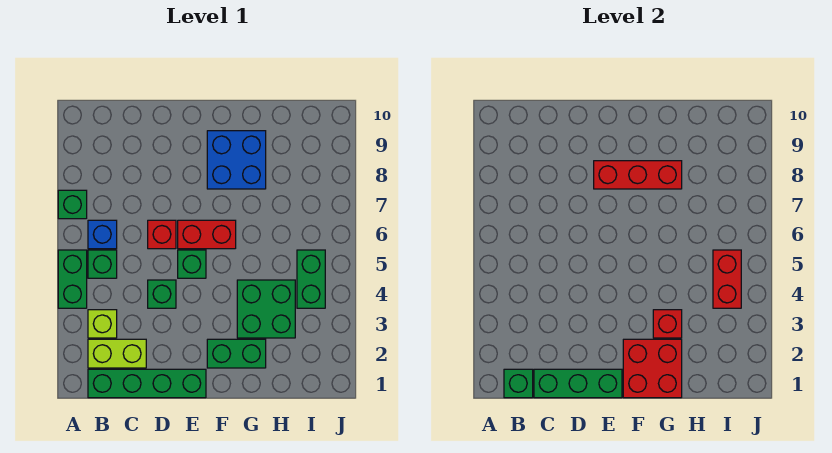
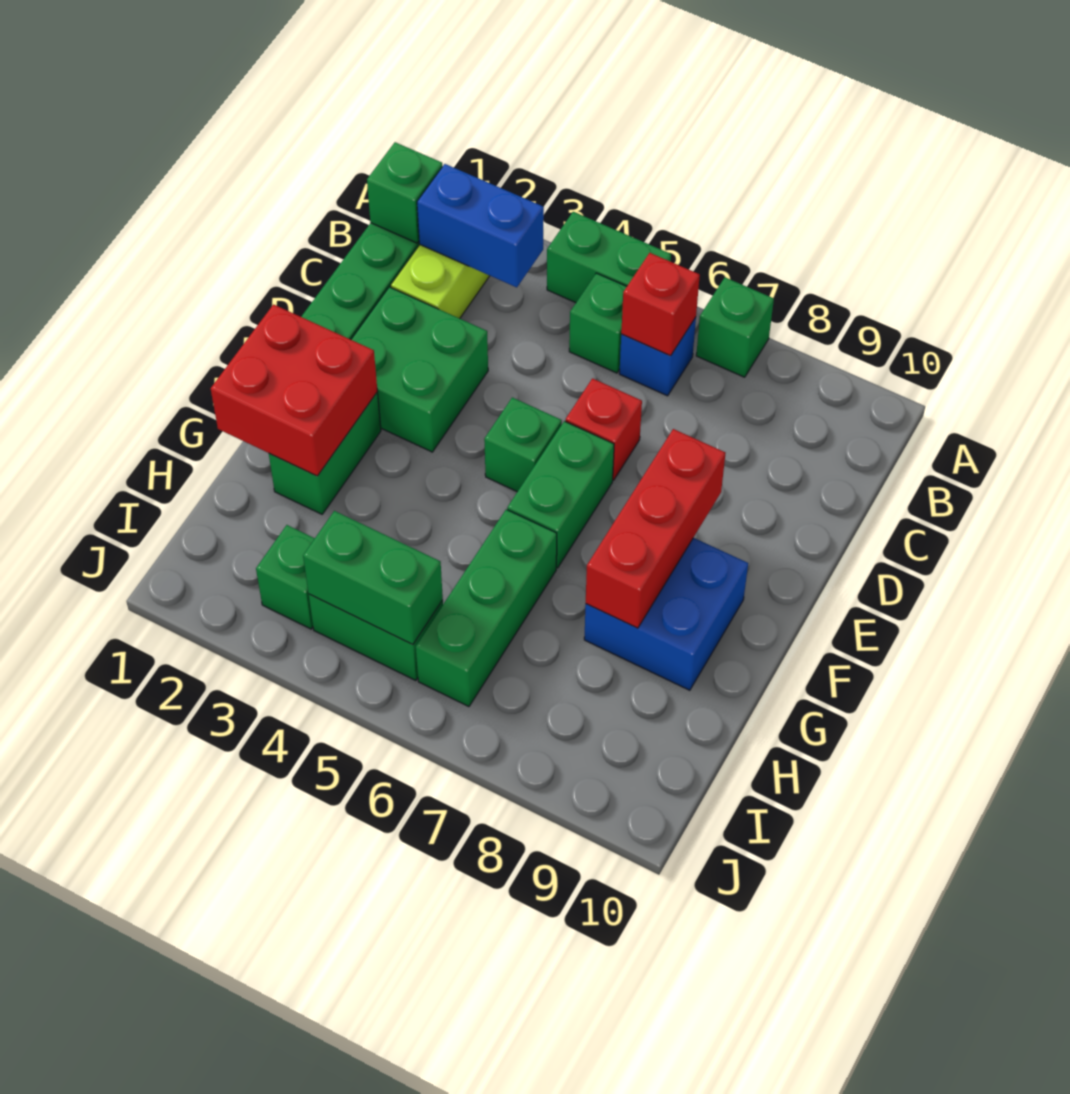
none -> blue brick B2:B3 level 2
lime brick B3 level 1 -> none
green brick C1:E1 level 2 -> green brick G6:I6 level 1
green brick D4 level 1 -> green brick I3 level 1
red brick E6:F6 level 1 -> green brick E6:F6 level 1
green brick G3:H4 level 1 -> green brick D2:E3 level 1
red brick G3 level 2 -> red brick B6 level 2
red brick I4:I5 level 2 -> green brick I4:I5 level 2

